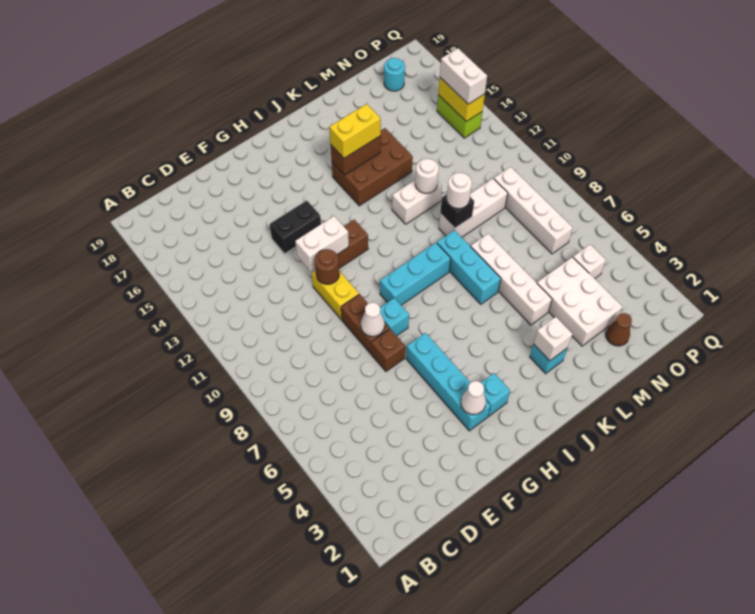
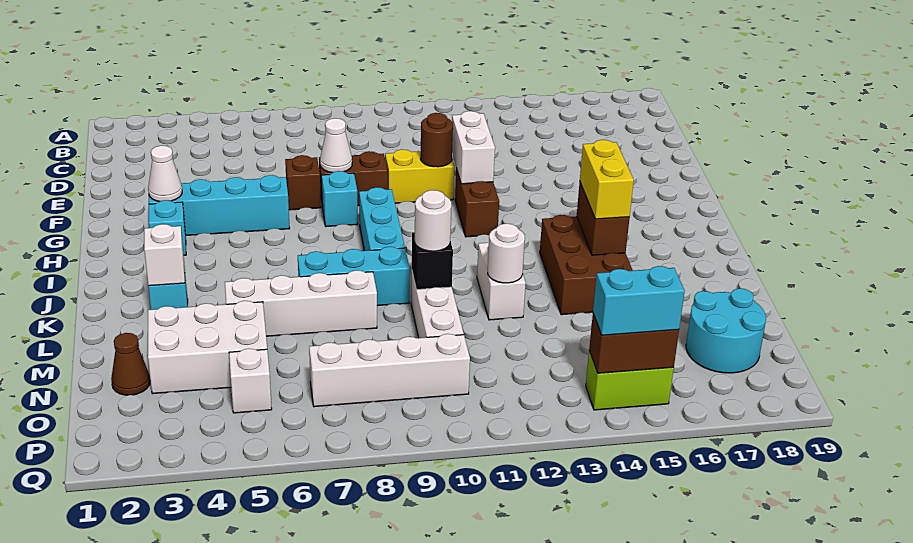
black brick F14:G14 level 1 -> none
cyan round brick O18 level 1 -> cyan round brick N17:O18 level 1
yellow brick P14:P15 level 2 -> brown brick P14:P15 level 2
white brick P14:P15 level 3 -> cyan brick P14:P15 level 3

